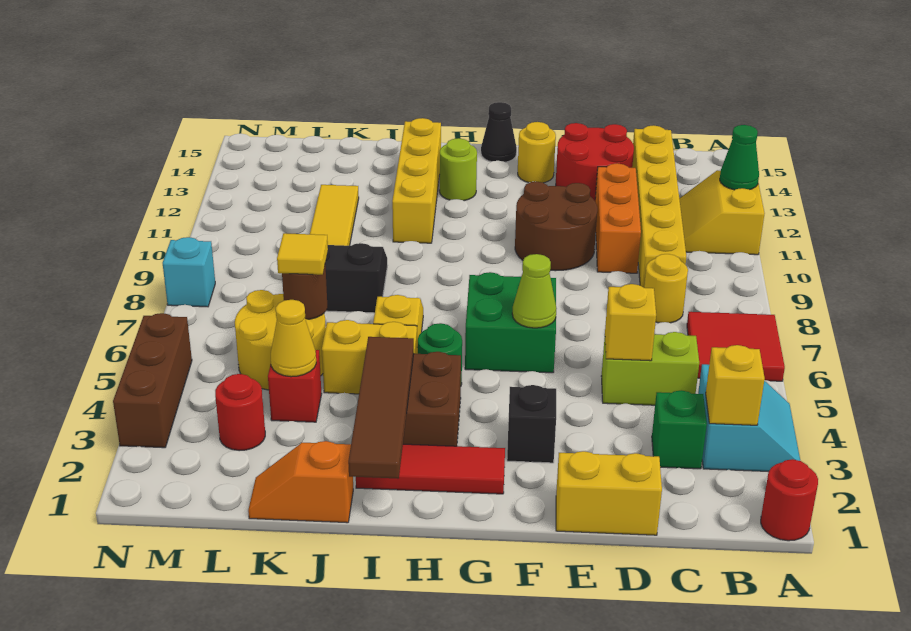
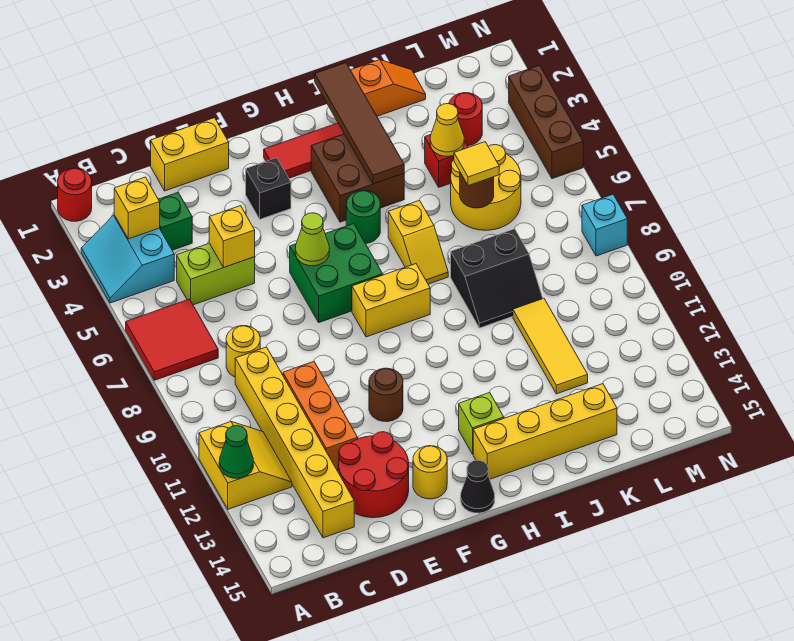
brown round brick E10:F11 level 1 -> brown round brick F11 level 1
lime round brick H13 level 1 -> lime brick H13 level 1
yellow brick I5:J5 level 1 -> yellow brick G8:H8 level 1
yellow brick I11:I14 level 1 -> yellow brick H14:K14 level 1

